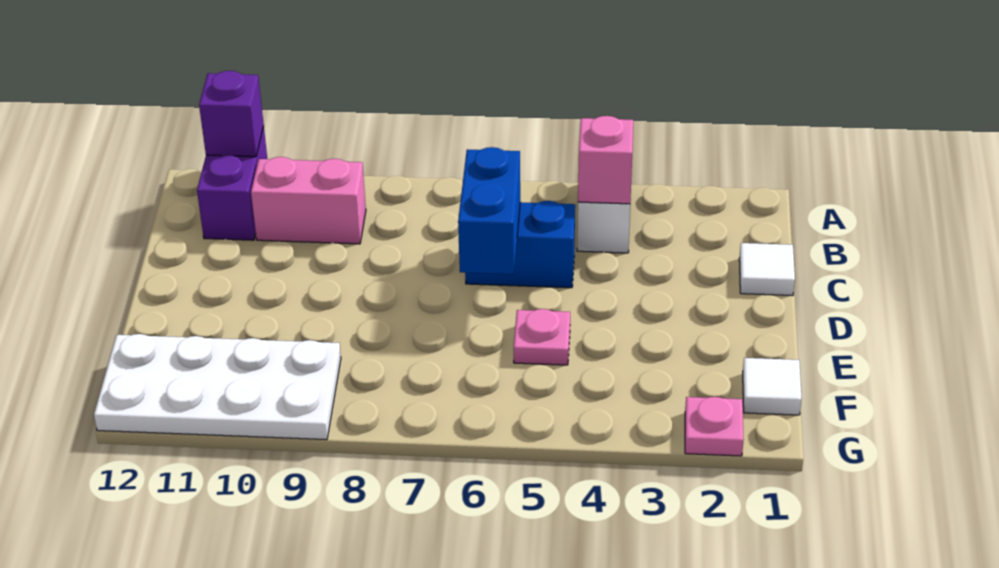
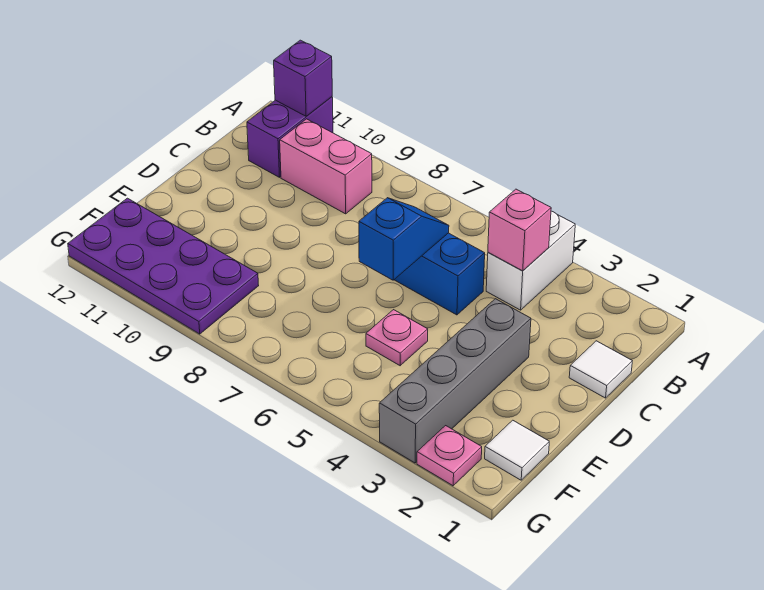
blue brick C6:D6 level 2 -> blue slope C6:D6 level 2 top D
none -> grey brick D3:G3 level 1
white plate F9:G12 level 1 -> purple plate F9:G12 level 1

